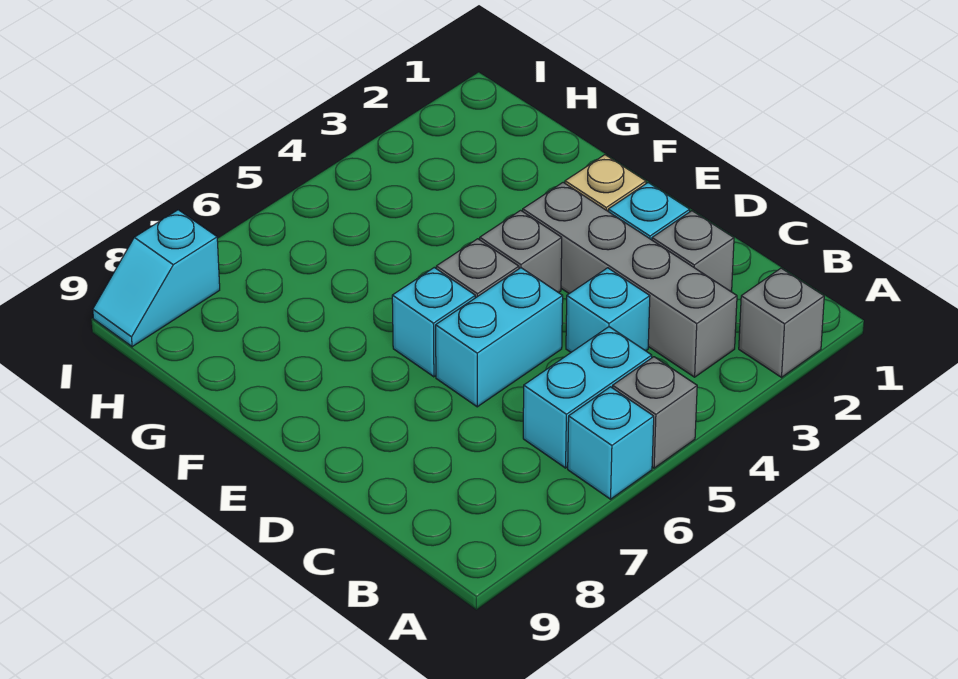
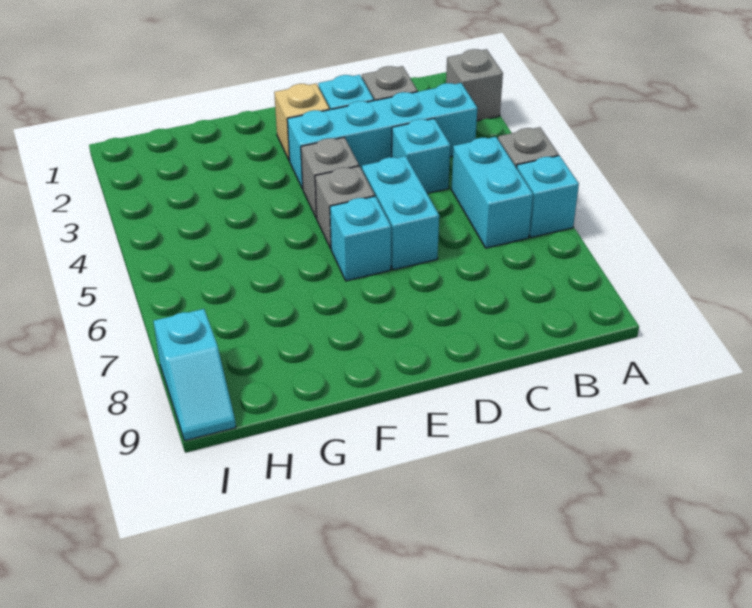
grey brick B3:E3 level 1 -> cyan brick B3:E3 level 1

